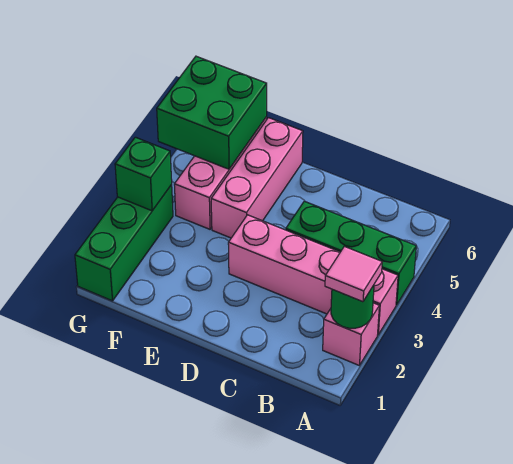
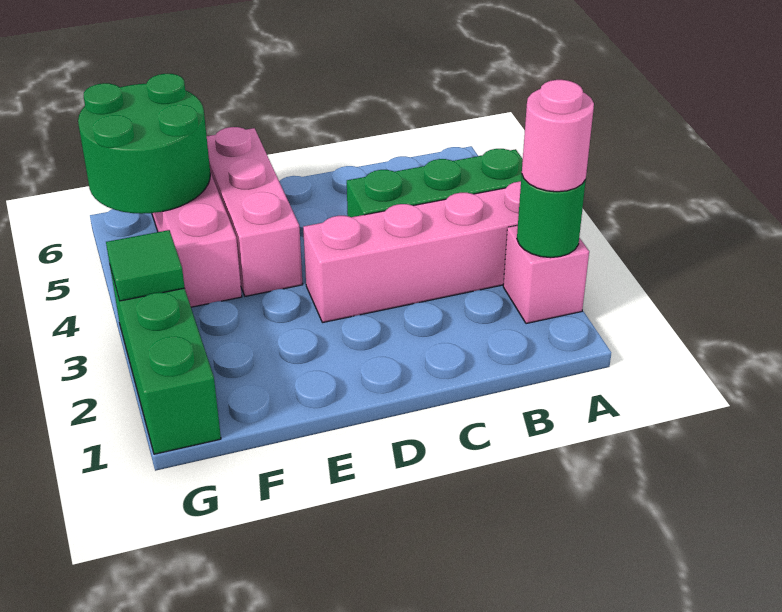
pink tile A2 level 3 -> pink round brick A2 level 3
green brick F5:G6 level 2 -> green round brick F5:G6 level 2
green brick G3 level 2 -> green tile G3 level 2

